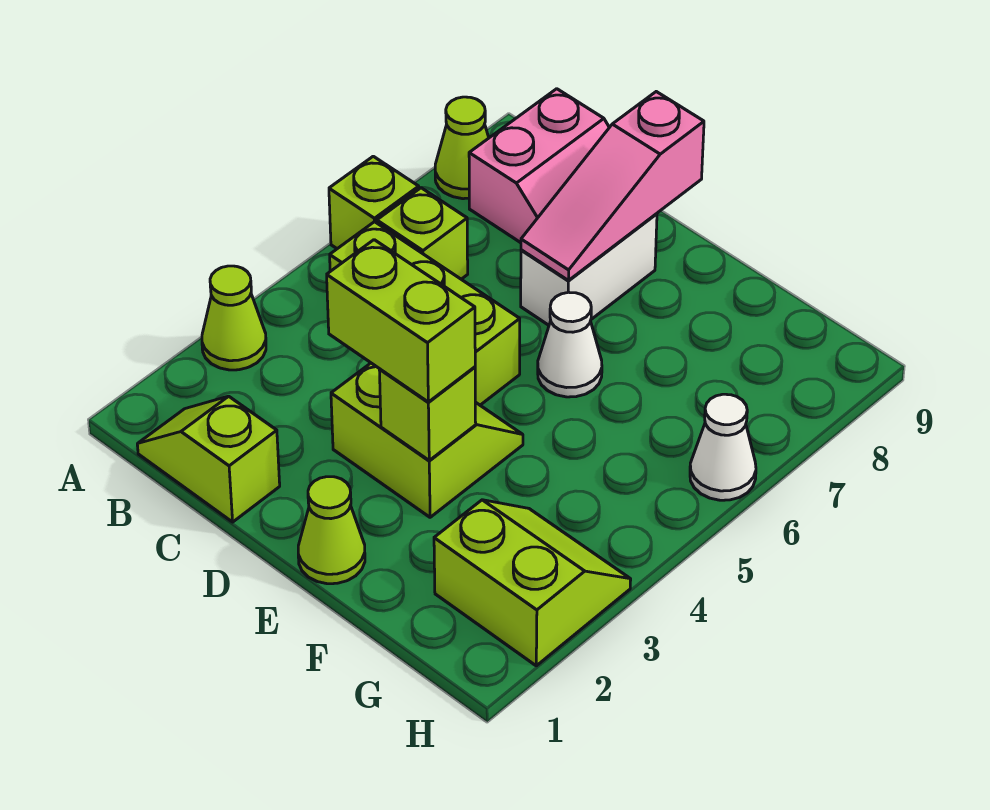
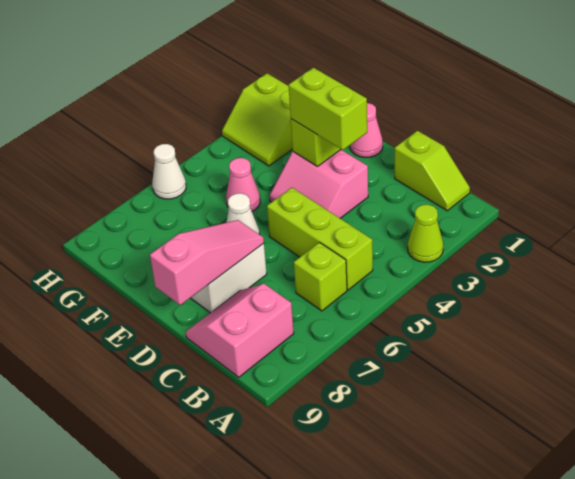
lime brick A6 level 1 -> none
lime cone A8 level 1 -> none
lime slope D3:E4 level 1 top 3 -> pink slope D3:E4 level 1 top 3
lime cone E1 level 1 -> pink cone E1 level 1
none -> pink cone F5 level 1

